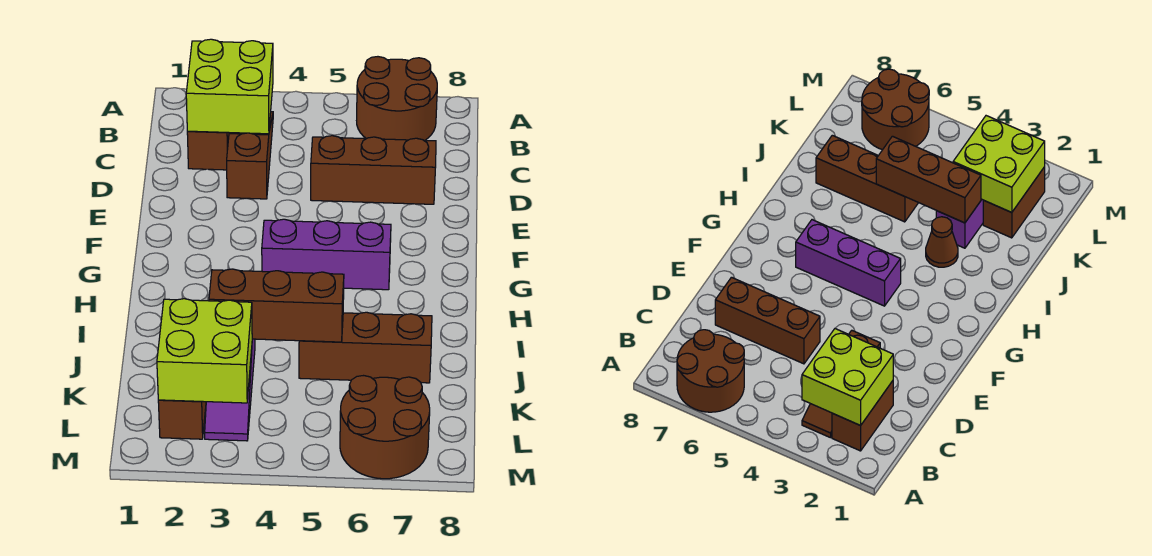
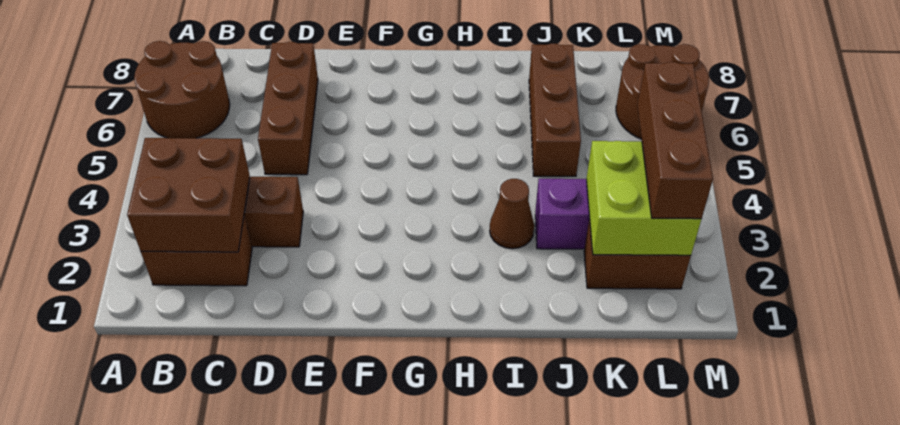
lime brick B2:C3 level 2 -> brown brick B2:C3 level 2
purple brick G4:G6 level 1 -> none
brown brick J3:J5 level 2 -> brown brick L2:L4 level 3

